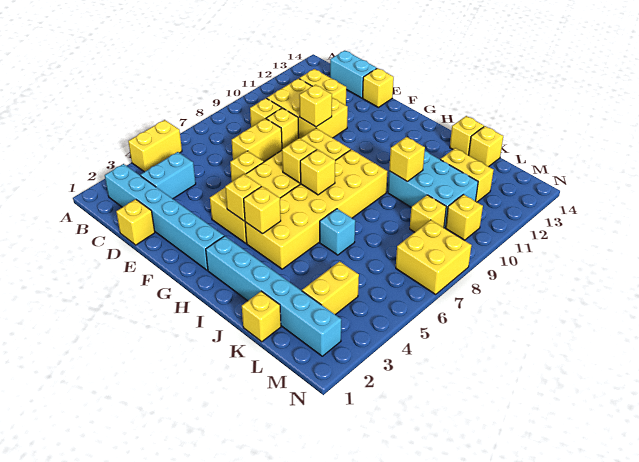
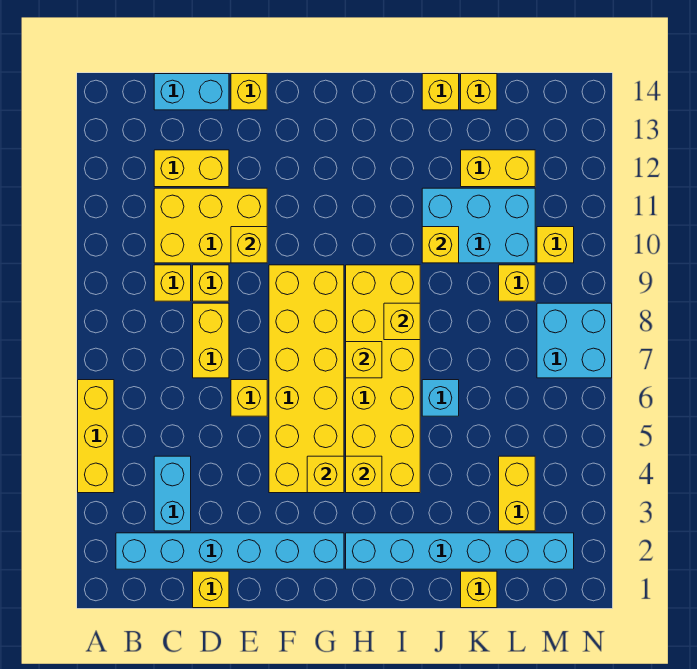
yellow brick A4:A5 level 1 -> yellow brick A4:A6 level 1
yellow brick G7 level 2 -> yellow brick I8 level 2
yellow brick M7:N8 level 1 -> cyan brick M7:N8 level 1

